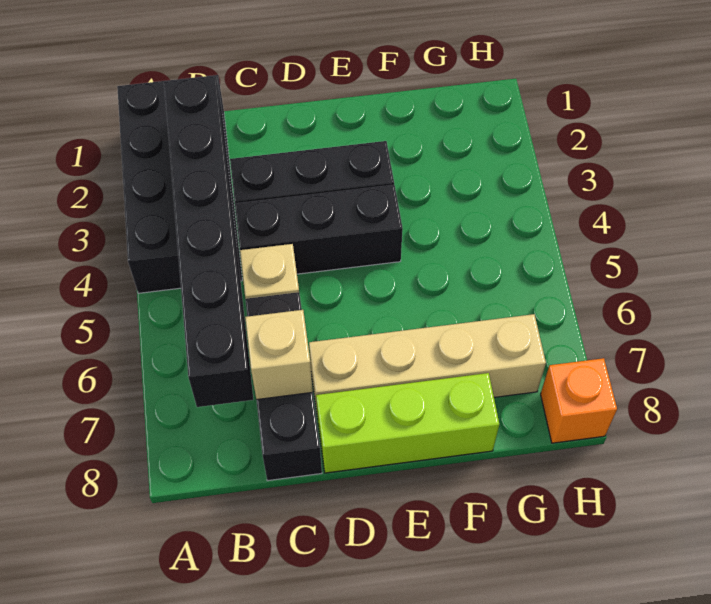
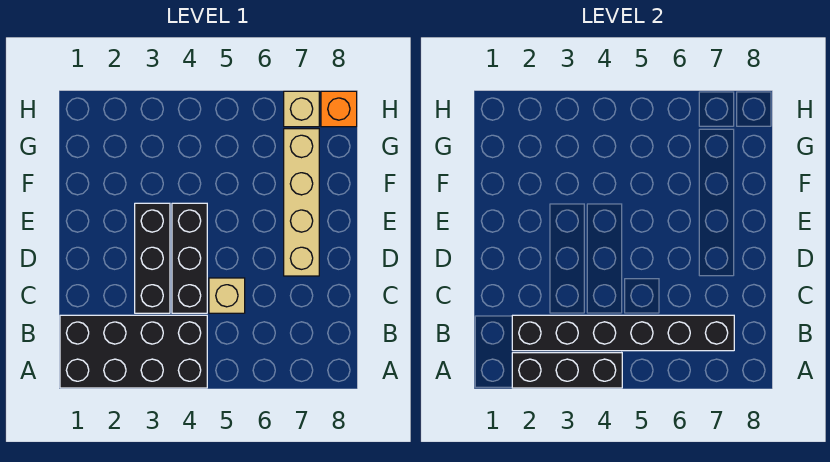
black brick C6:C8 level 1 -> black brick A2:A4 level 2
tan brick C7 level 2 -> tan brick H7 level 1
lime brick D8:F8 level 1 -> none

